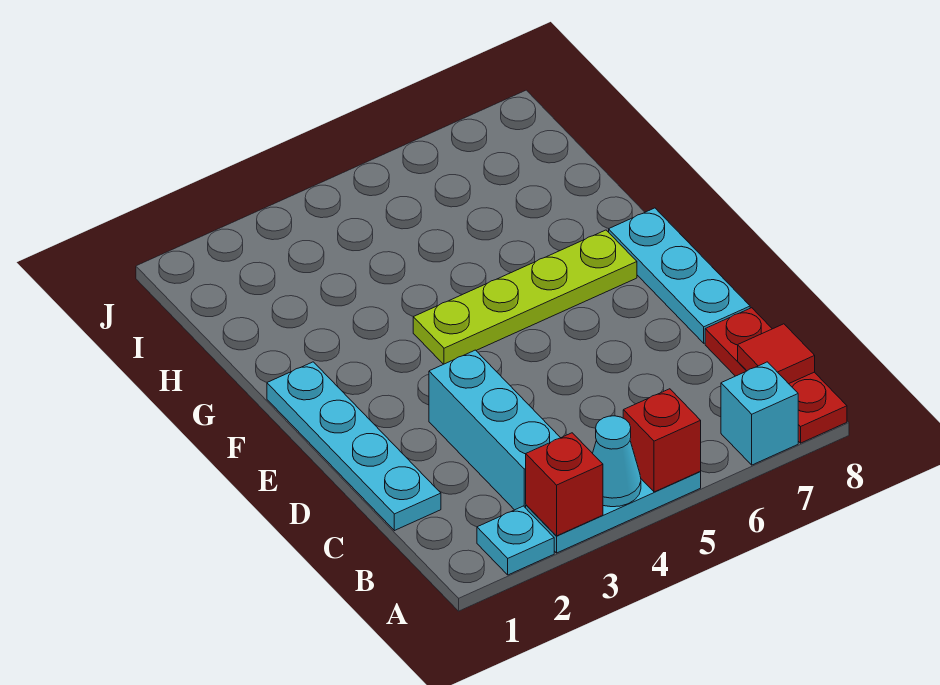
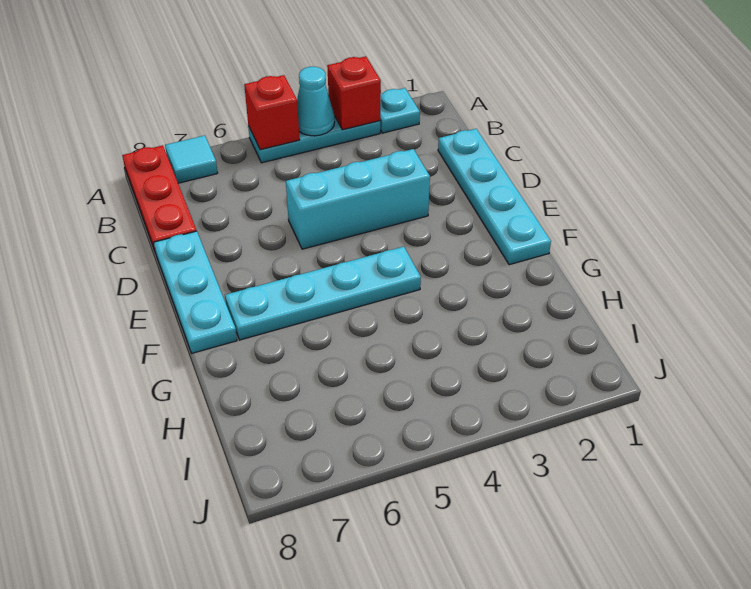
cyan brick A7 level 1 -> cyan tile A7 level 1
cyan brick B3:D3 level 1 -> cyan brick D3:D5 level 1
red tile B8 level 2 -> none
lime plate F4:F7 level 1 -> cyan plate F4:F7 level 1

